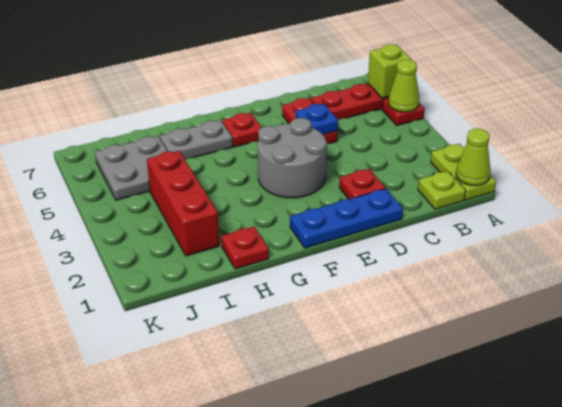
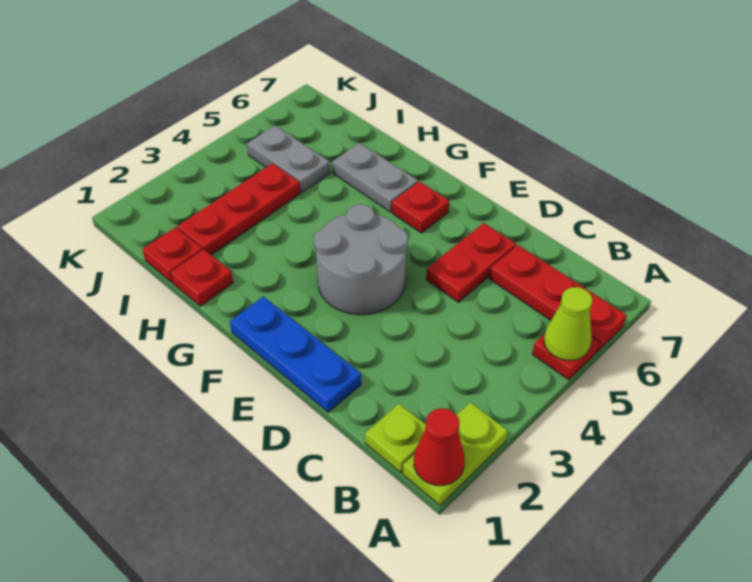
lime cone A1 level 2 -> red cone A1 level 2
lime brick A6 level 2 -> none
red plate D2 level 1 -> red plate I1 level 1
blue plate D5 level 2 -> none
red brick I2:I4 level 1 -> red plate I2:I4 level 1
grey plate I5:J6 level 1 -> grey plate I5:J5 level 1

